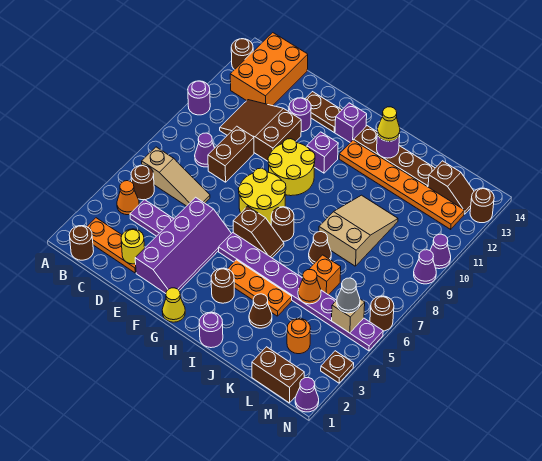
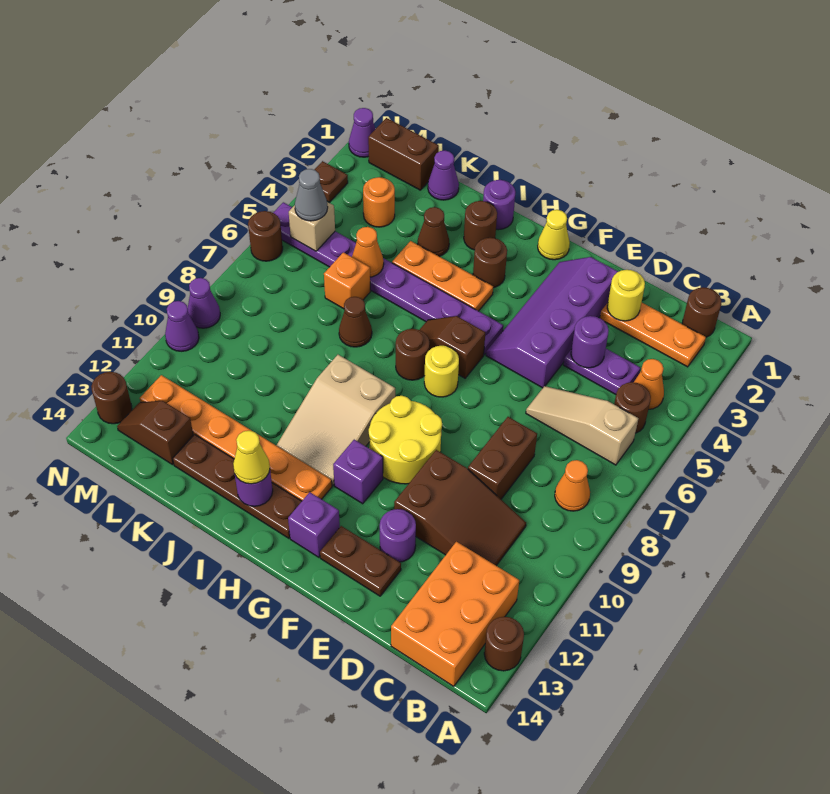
purple round brick A10 level 1 -> purple round brick D4 level 2
none -> orange cone B8 level 1
purple cone C8 level 1 -> purple cone K1 level 1
yellow round brick F7:G8 level 1 -> yellow round brick G7 level 1
none -> brown round brick I2 level 1
tan slope J8:K10 level 1 top 8 -> tan slope H9:I11 level 1 top 9

